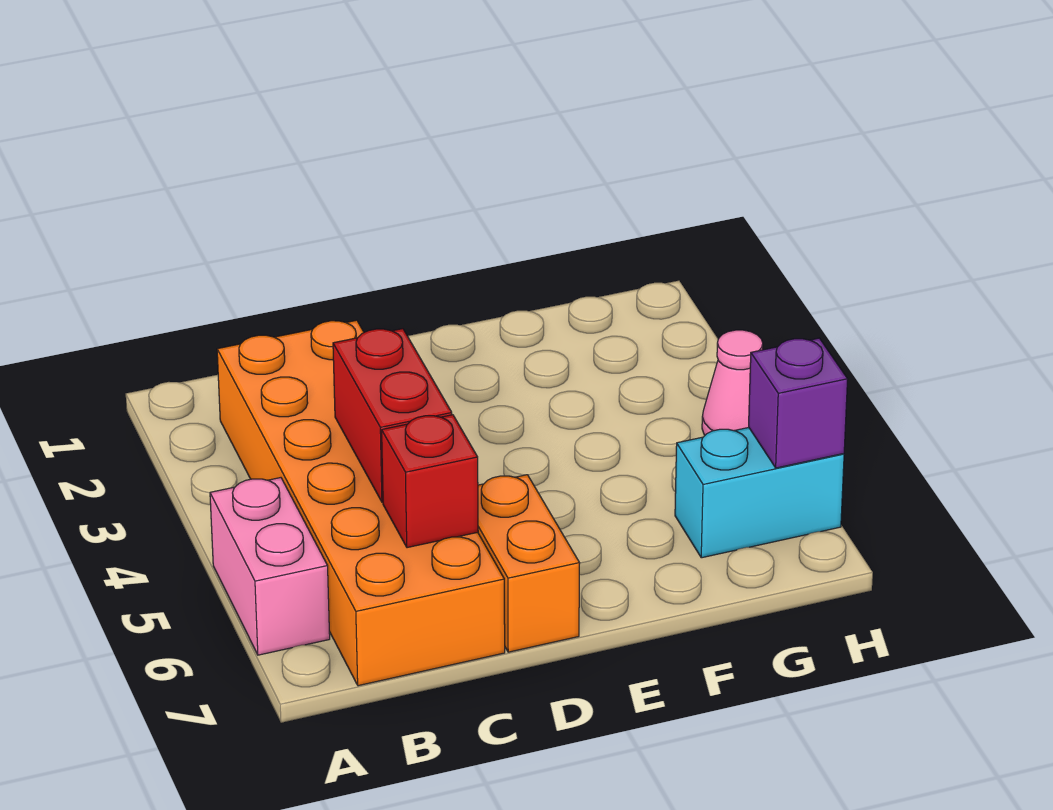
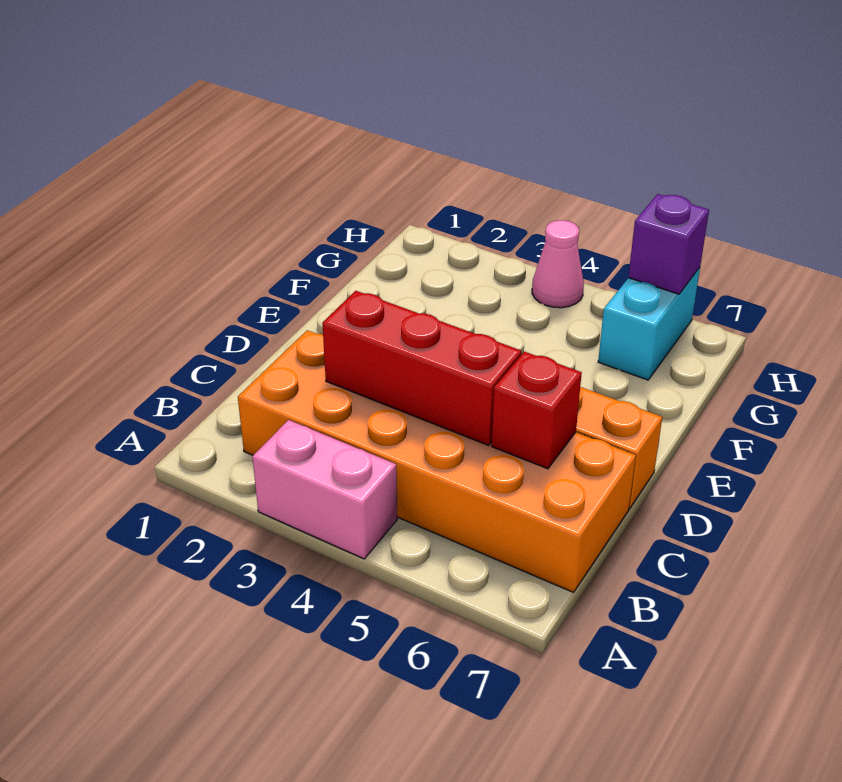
pink brick A5:A6 level 1 -> pink brick A3:A4 level 1
red brick C4:C5 level 2 -> red brick C3:C5 level 2

